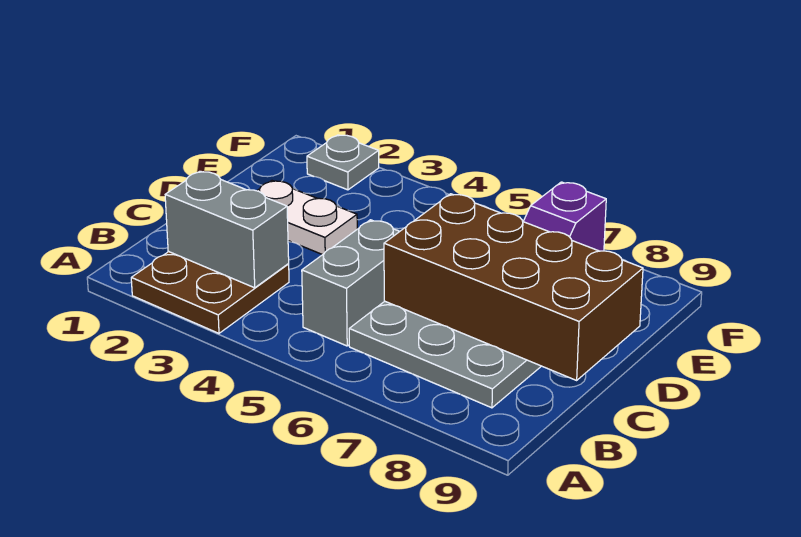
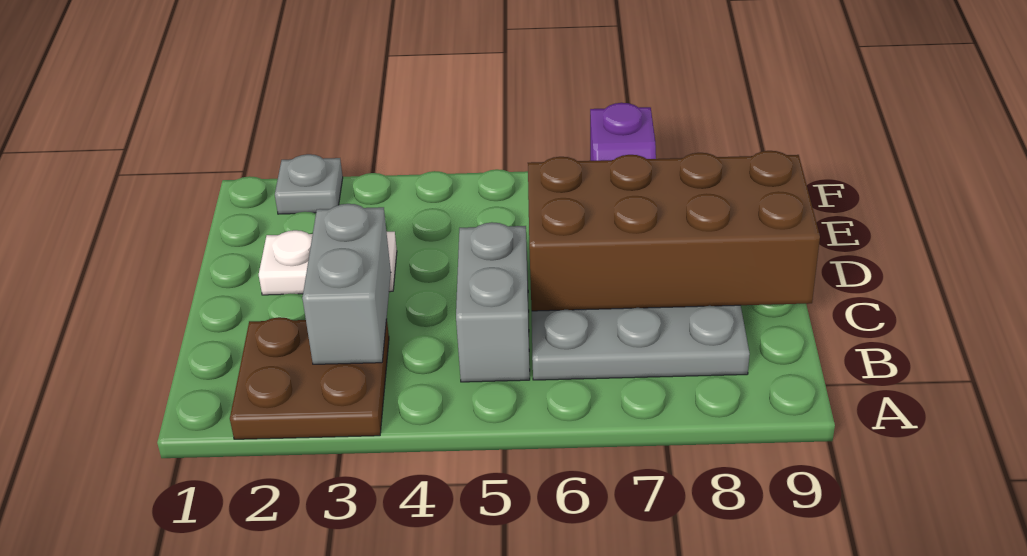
grey brick B2:B3 level 2 -> grey brick B3:C3 level 2

